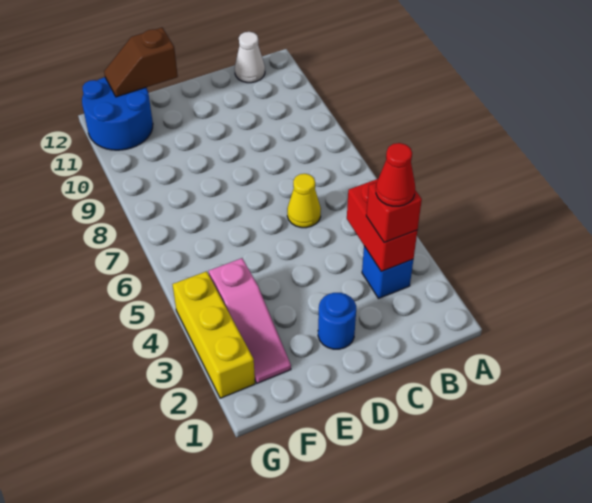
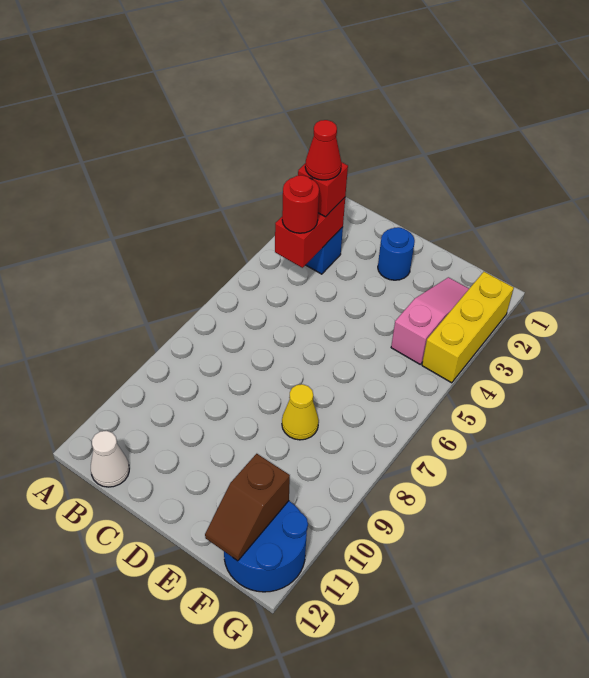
none -> red round brick B4 level 3
yellow cone C6 level 1 -> yellow cone E8 level 1
brown slope E12:F12 level 2 top E -> brown slope F11:F12 level 2 top 11

